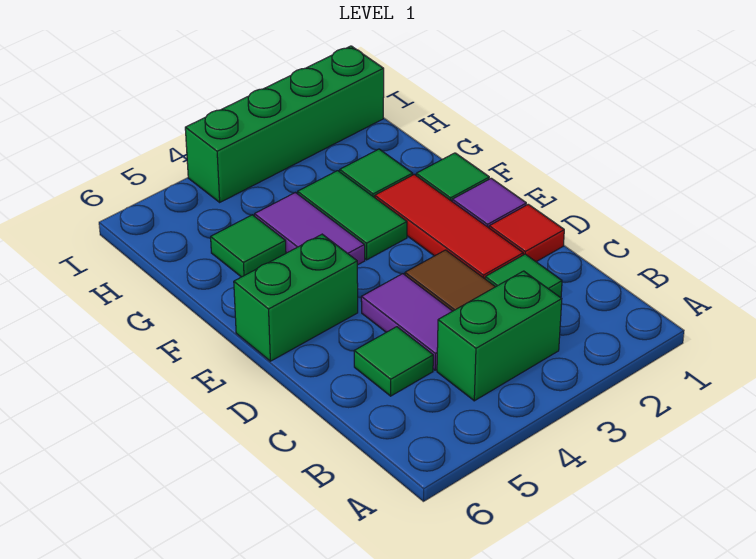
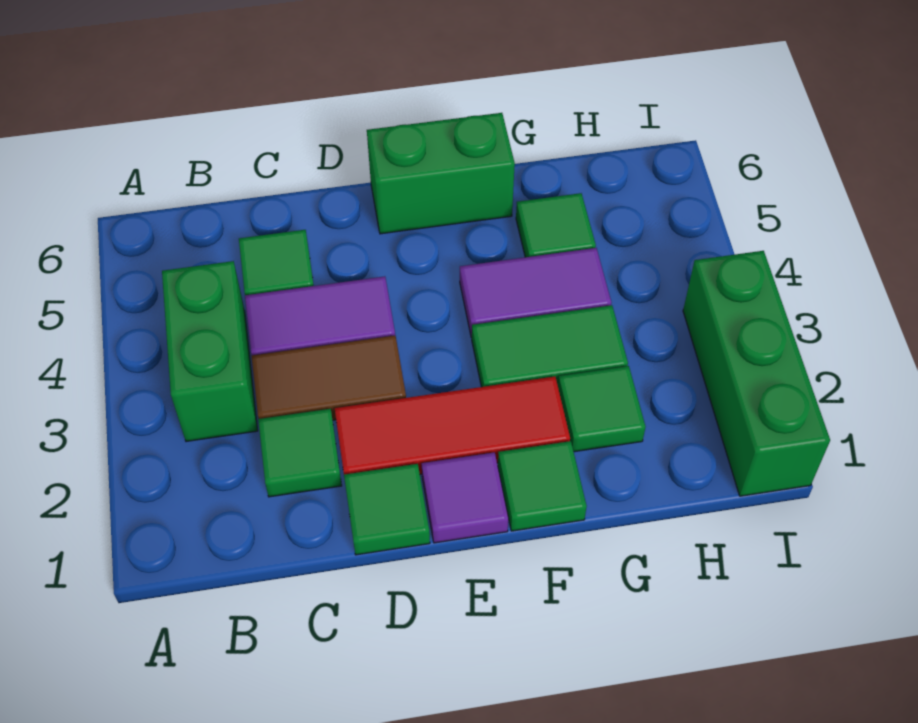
red tile D1 level 1 -> green tile D1 level 1
green brick E5:E6 level 1 -> green brick E6:F6 level 1
green brick I1:I4 level 1 -> green brick I1:I3 level 1

